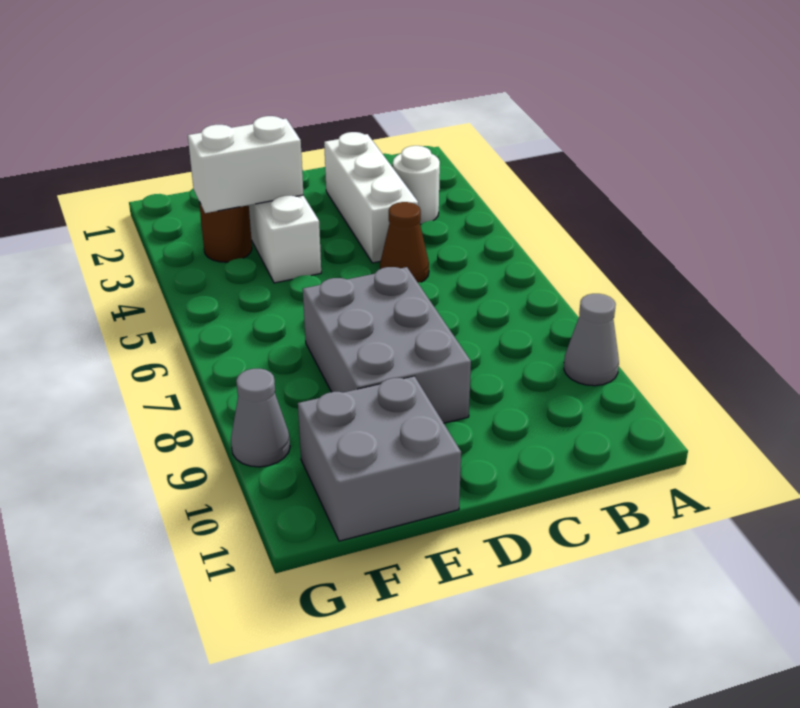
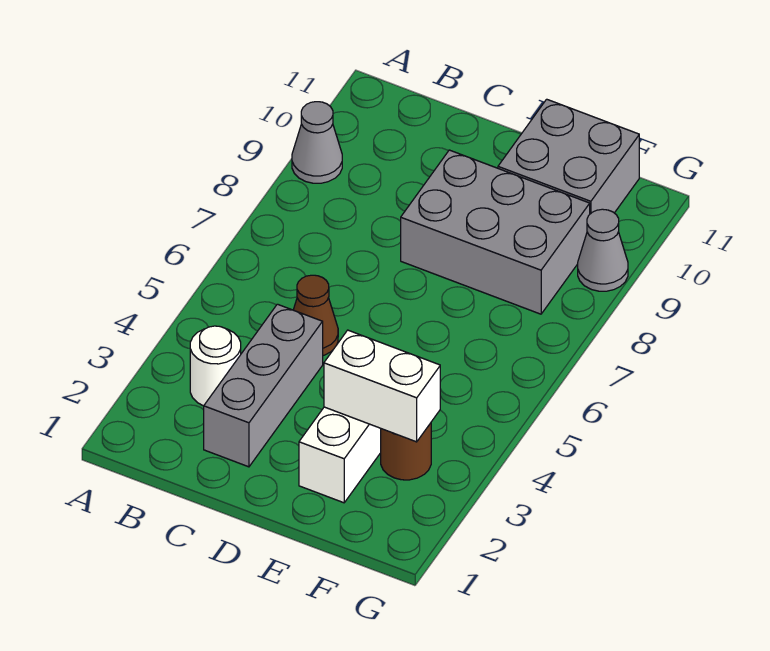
white brick C2:C4 level 1 -> grey brick C2:C4 level 1
grey brick D7:E9 level 1 -> grey brick D8:F9 level 1

